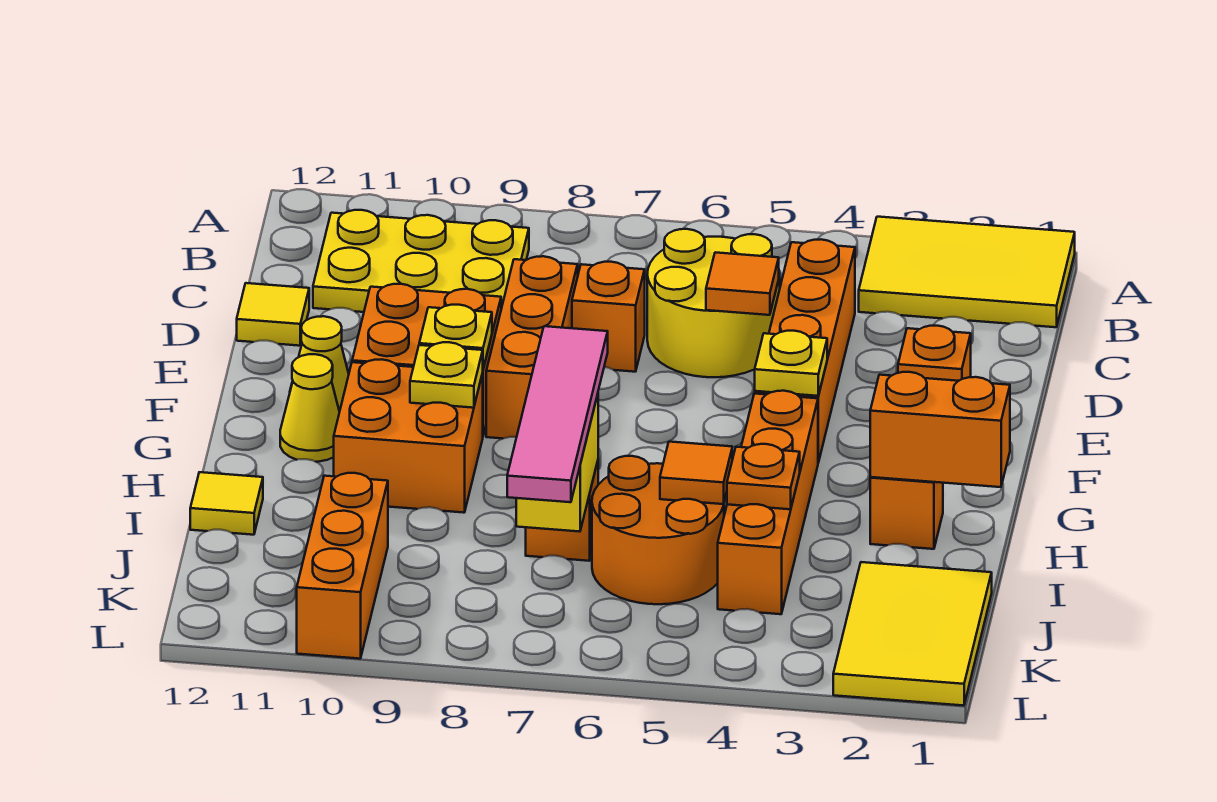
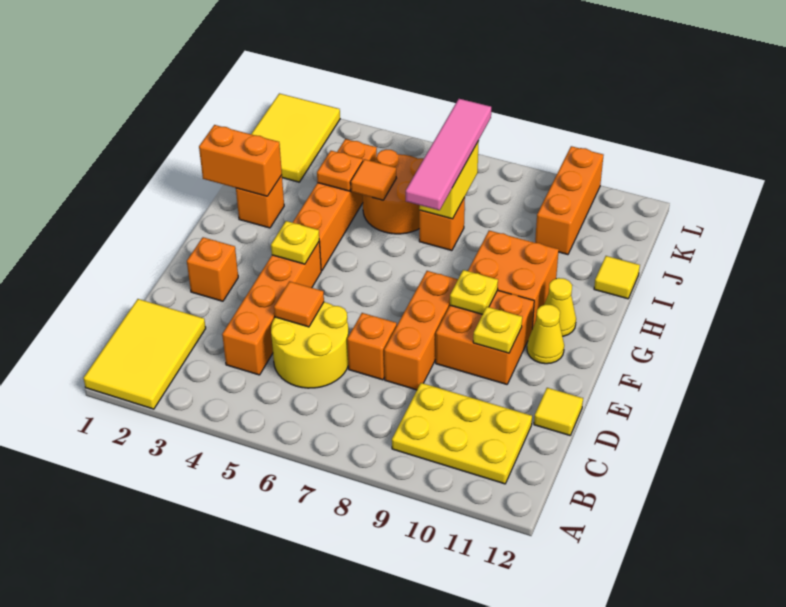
yellow tile A1:B3 level 1 -> yellow tile A1:C2 level 1
yellow plate G9 level 2 -> yellow plate E10 level 2

